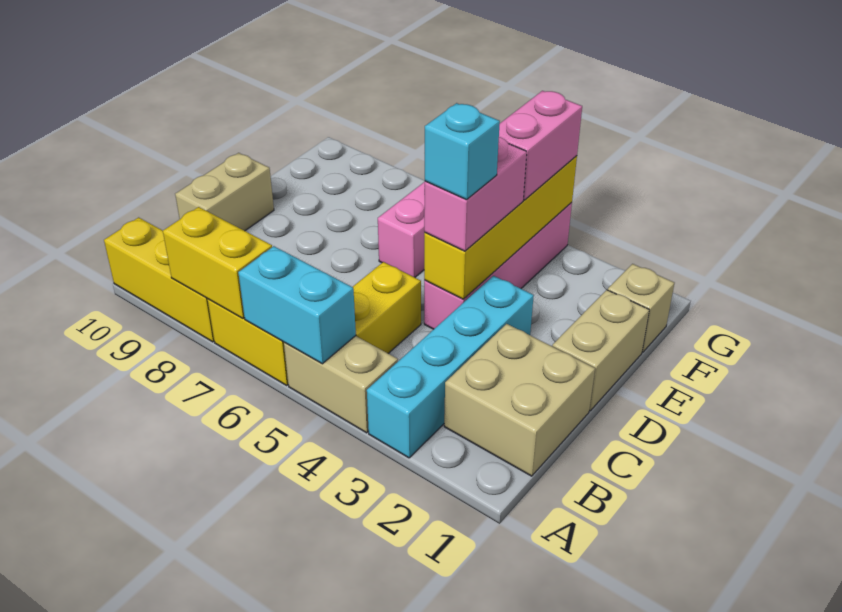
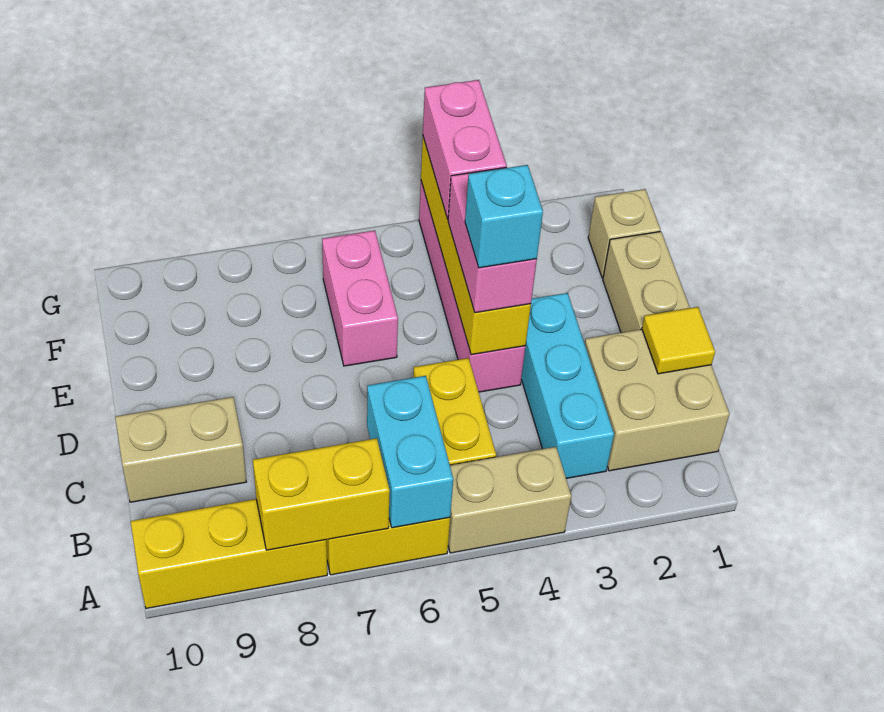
cyan brick A3:D3 level 1 -> cyan brick B3:D3 level 1
cyan brick A5:A6 level 2 -> cyan brick A6:B6 level 2
none -> yellow tile C1 level 2
tan brick C10:D10 level 1 -> tan brick C9:C10 level 1

